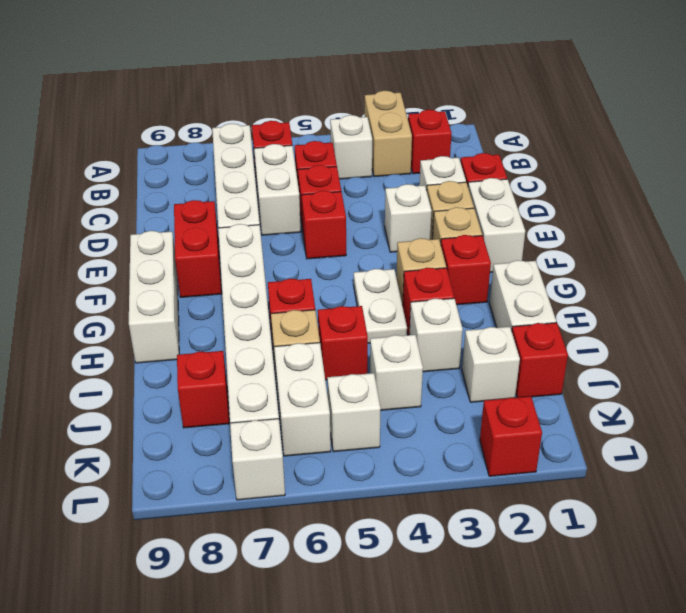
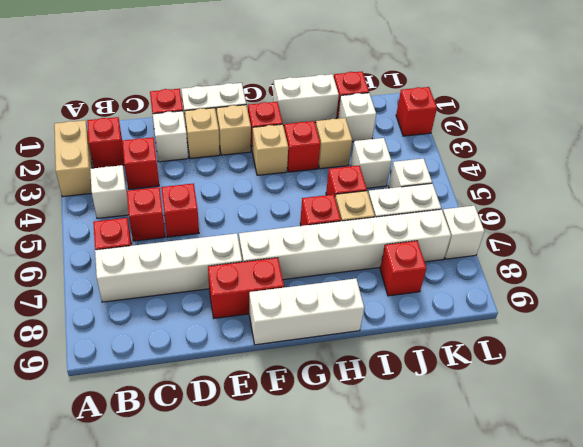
tan brick A3:B3 level 1 -> tan brick A2:A3 level 1
white brick C6:D6 level 1 -> none
white brick E3 level 1 -> none
red brick E5 level 1 -> red brick C3 level 1
white plate G4:H4 level 1 -> none
white brick I3 level 1 -> tan brick I3 level 1

